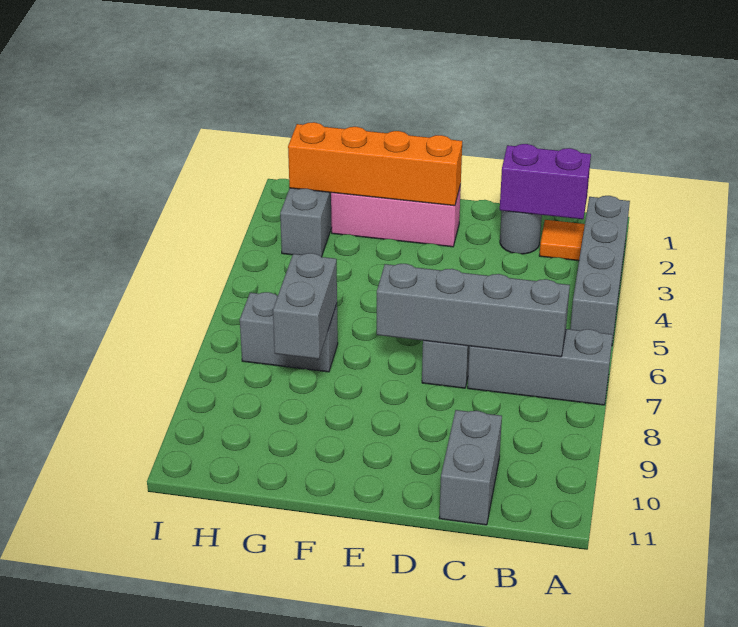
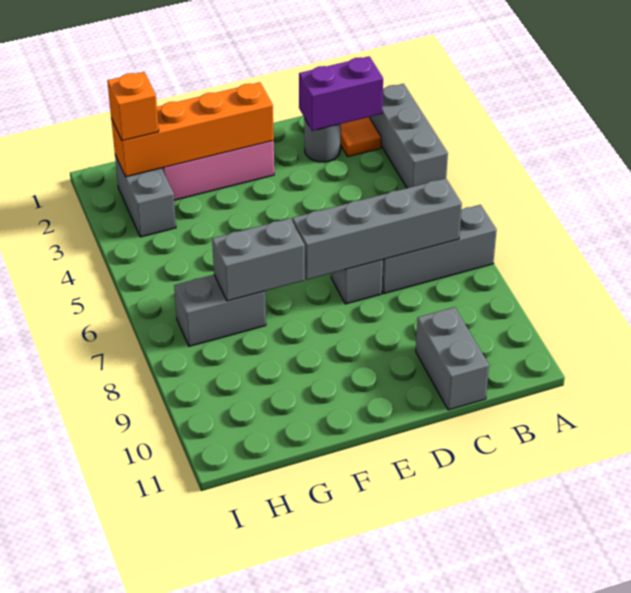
grey brick A2:A5 level 1 -> grey brick A2:A4 level 1
grey brick G7:G8 level 2 -> grey brick F7:G7 level 2
none -> orange brick H2 level 3

